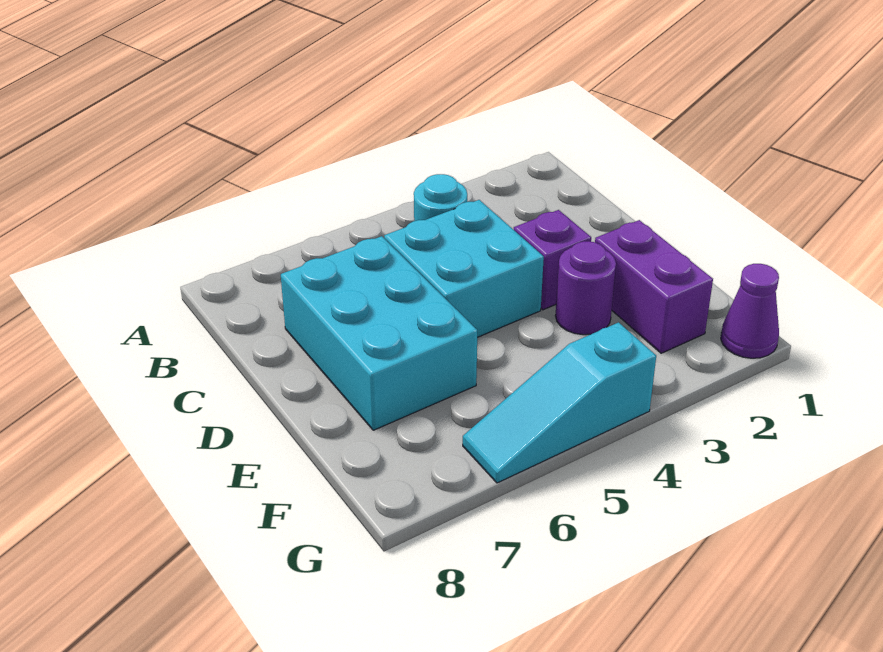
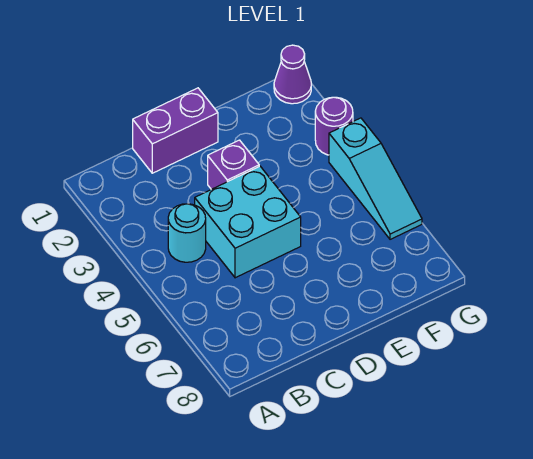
cyan brick C6:E7 level 1 -> none
purple brick E2:F2 level 1 -> purple brick C1:D1 level 1
purple round brick E3 level 1 -> purple round brick G3 level 1

